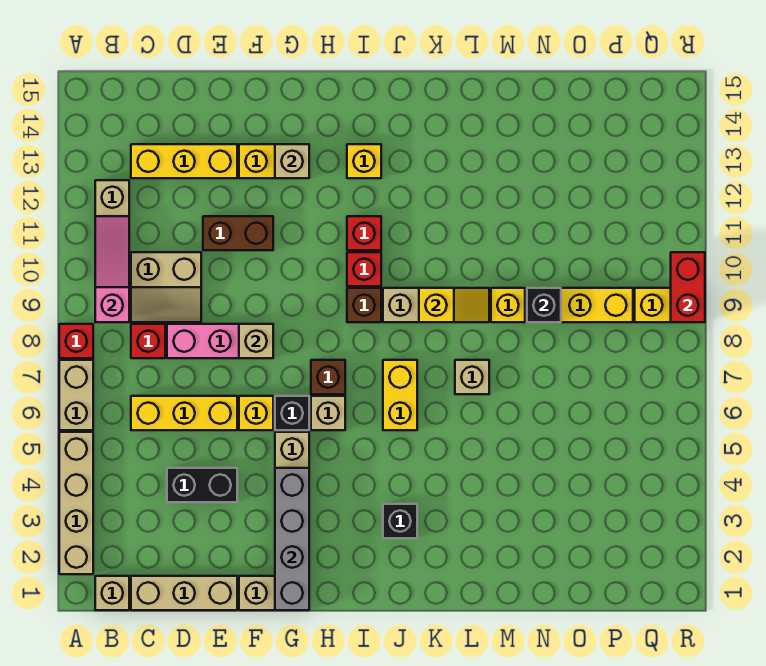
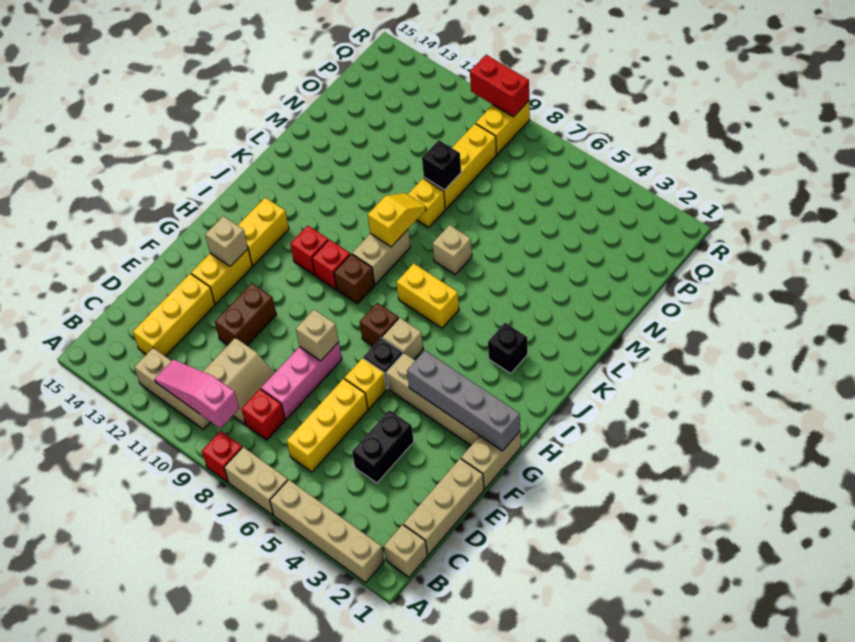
yellow brick I13 level 1 -> yellow brick H13:I13 level 1

